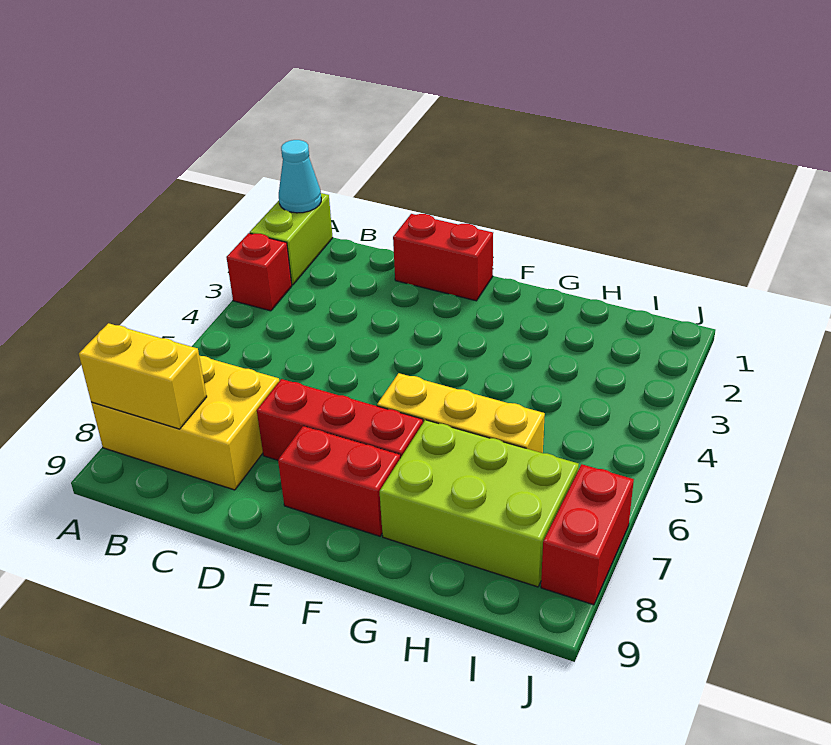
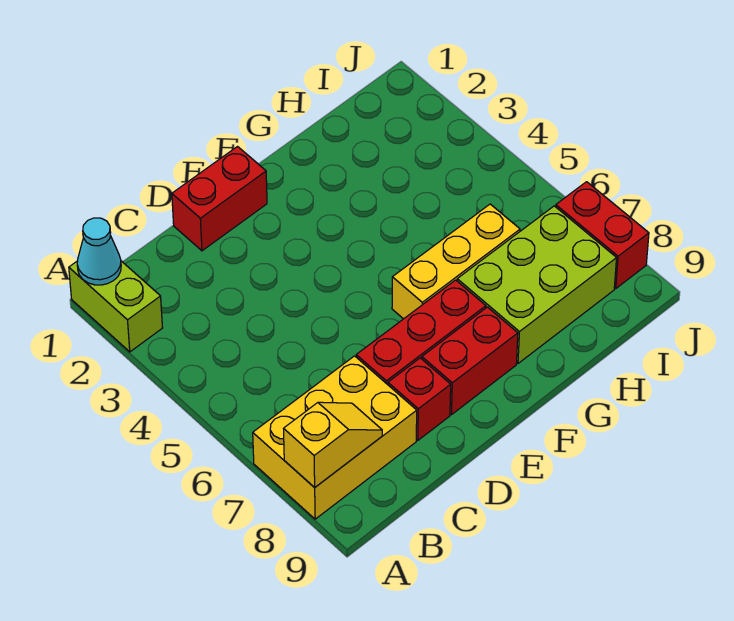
red brick A3 level 1 -> red brick D8 level 1
yellow brick A8:B8 level 2 -> yellow slope A8:B8 level 2 top A

